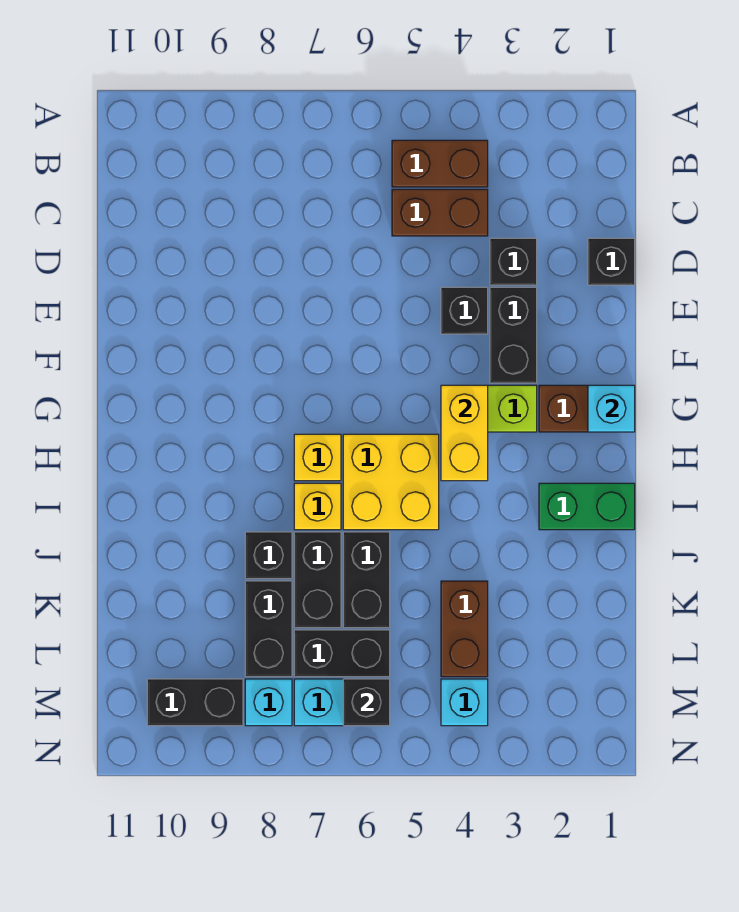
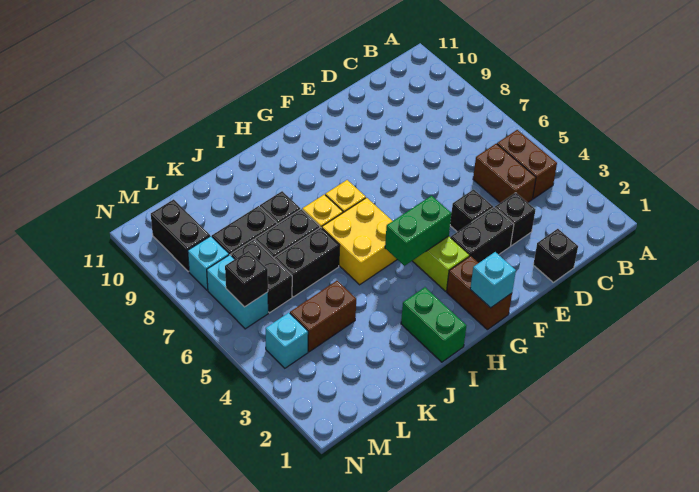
yellow brick G4:H4 level 2 -> green brick G4:H4 level 2

